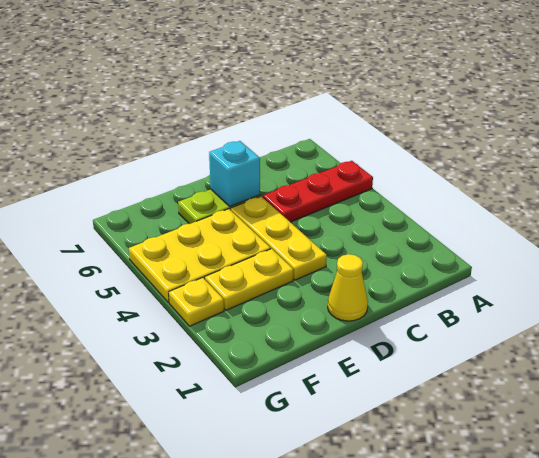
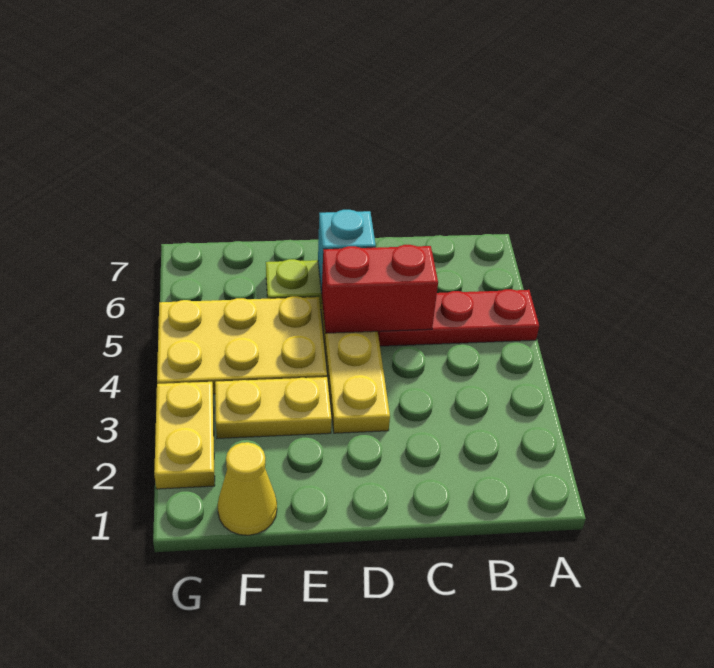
none -> red brick C5:D5 level 2
yellow cone D1 level 1 -> yellow cone F1 level 1
yellow plate G3 level 1 -> yellow plate G2:G3 level 1

